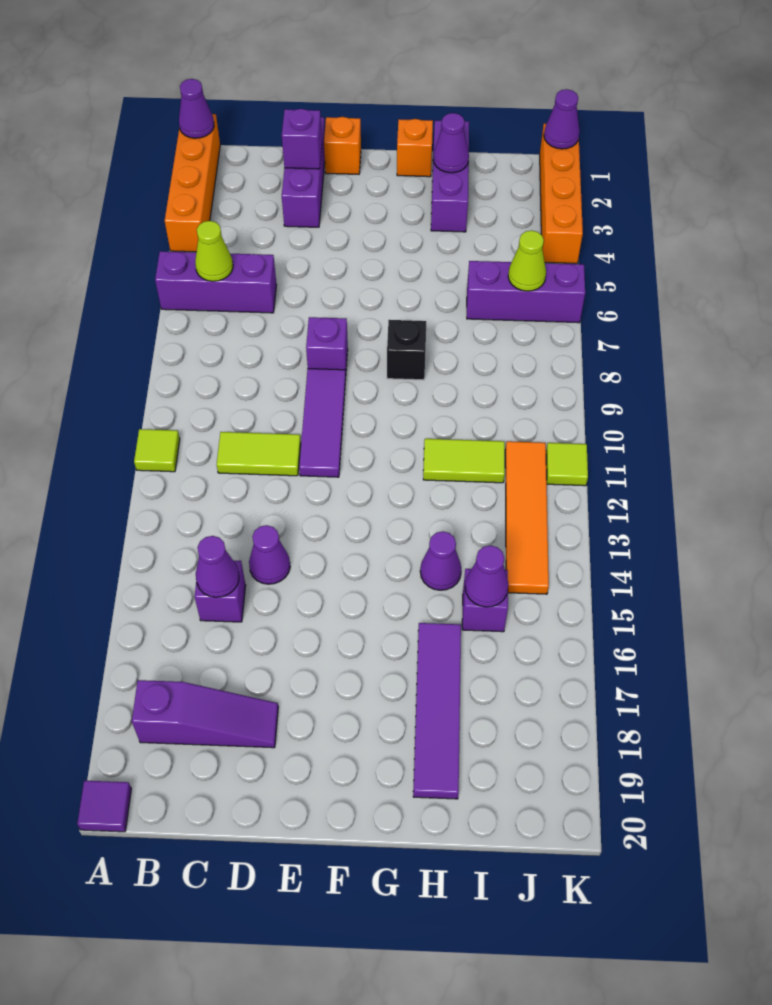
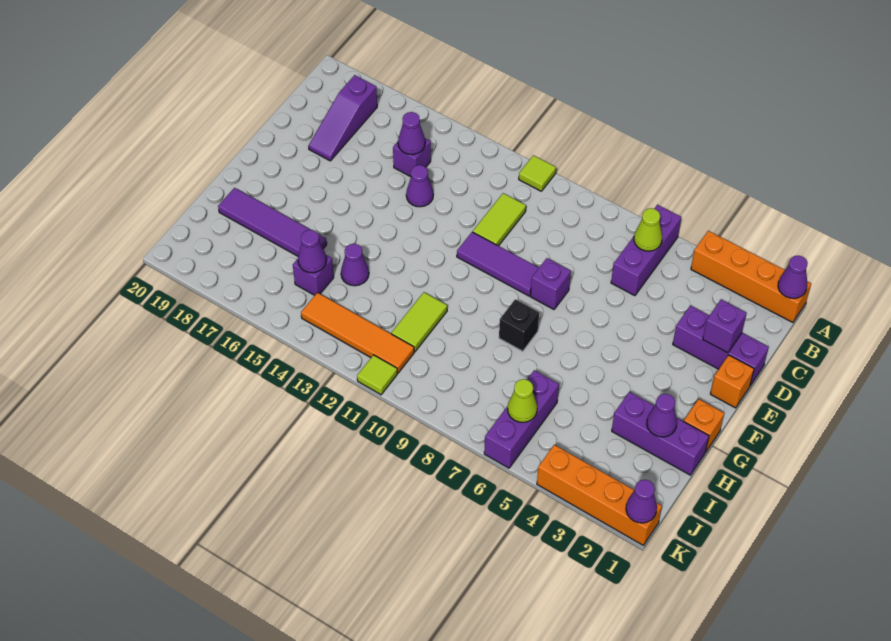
purple tile A20 level 1 -> none

